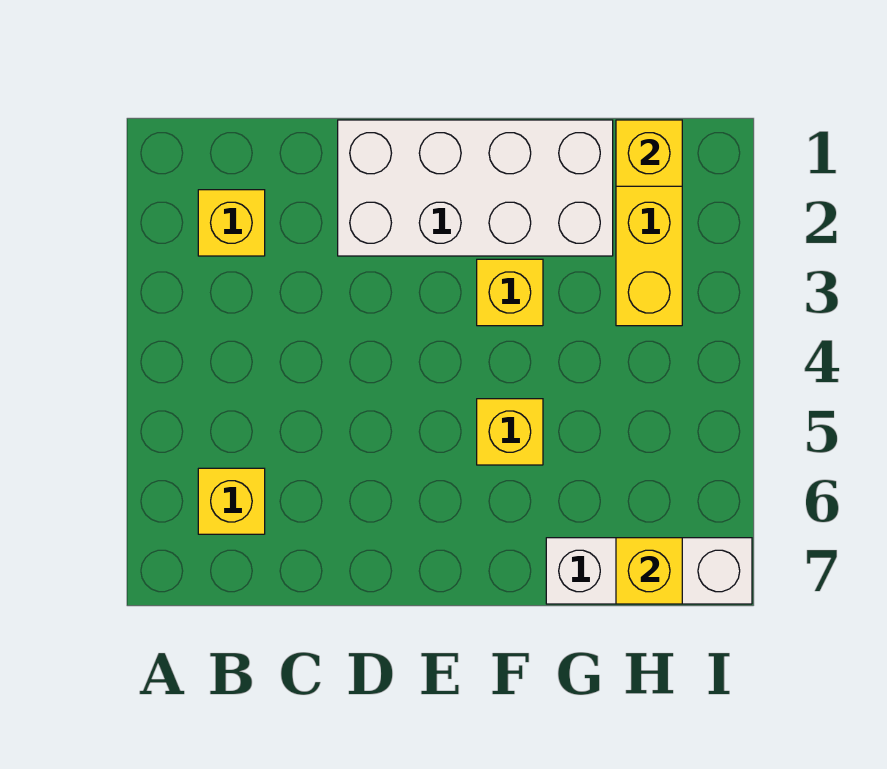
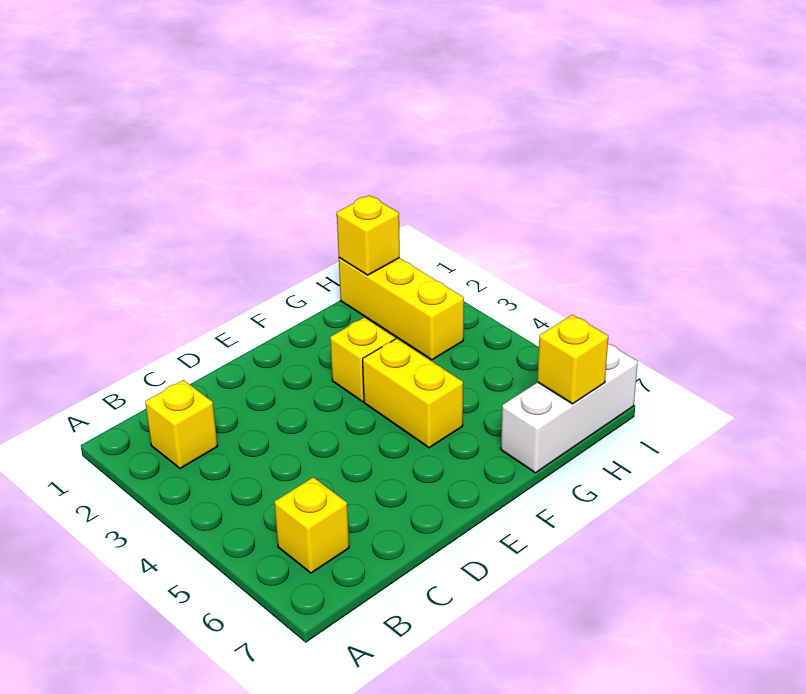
white brick D1:G2 level 1 -> none
yellow brick F5 level 1 -> yellow brick F4:F5 level 1

